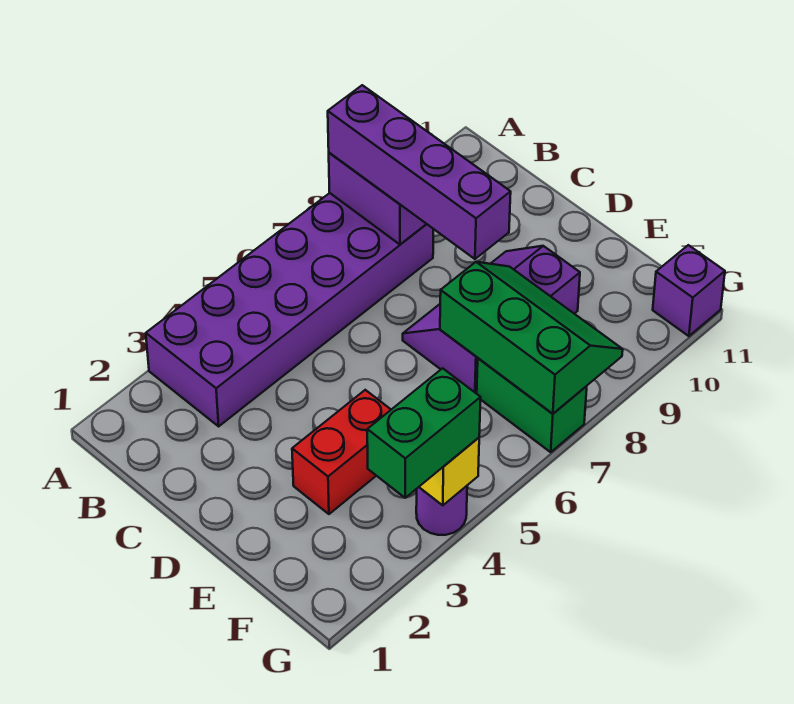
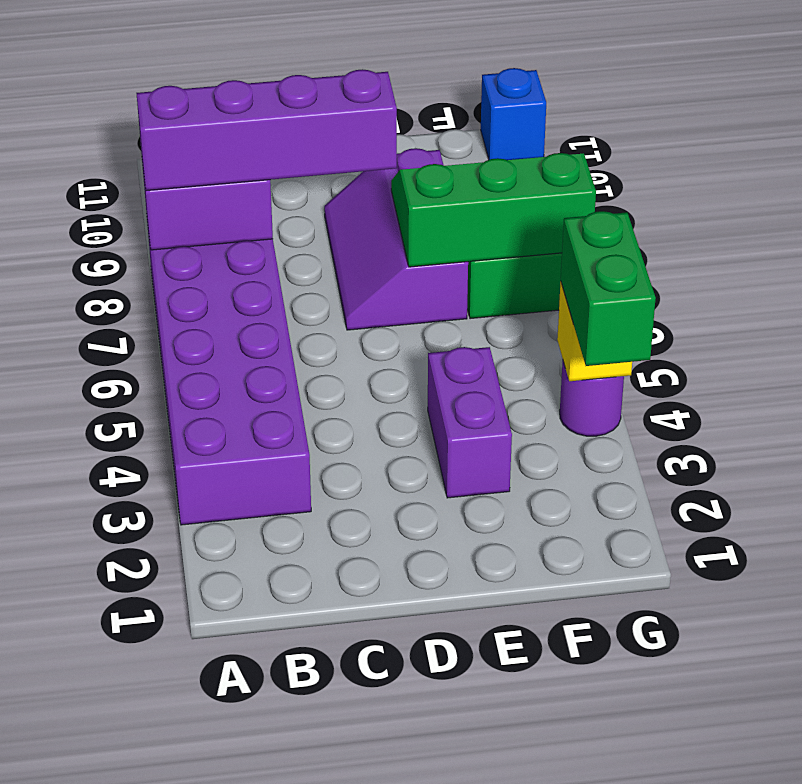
red brick E3:E4 level 1 -> purple brick E3:E4 level 1
purple brick G11 level 1 -> blue brick G11 level 1

